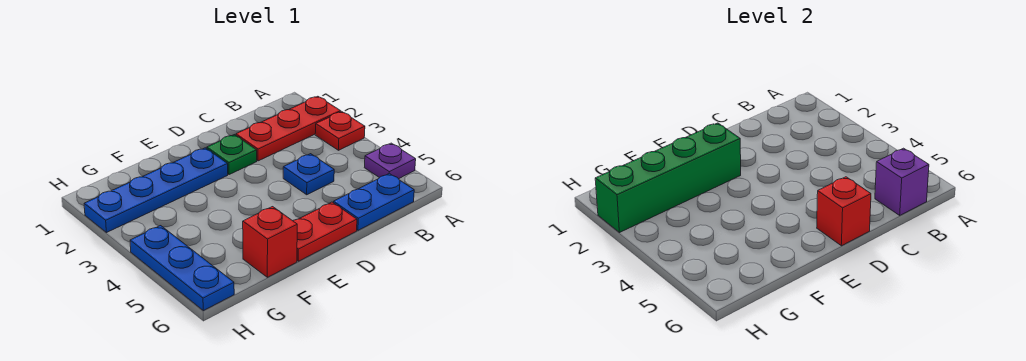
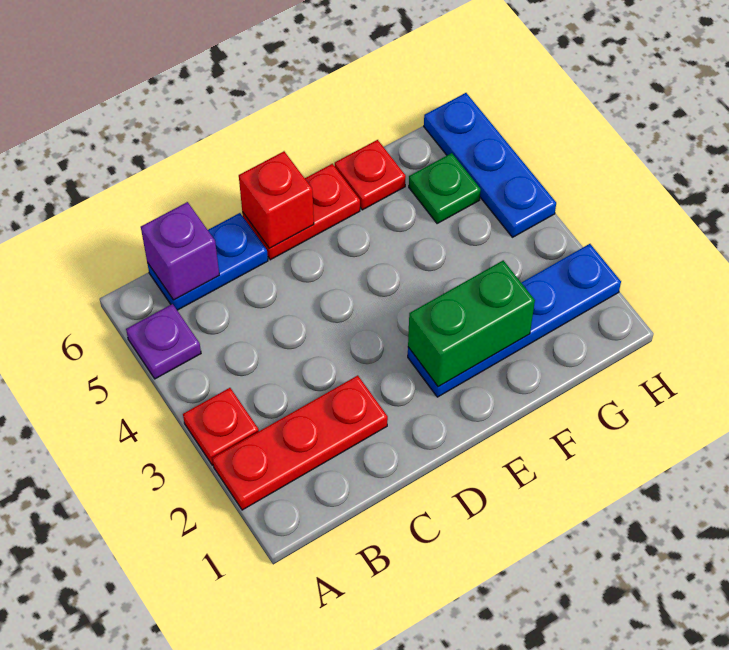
blue plate C4 level 1 -> none
green plate D2 level 1 -> green plate G5 level 1
green brick E2:H2 level 2 -> green brick E2:F2 level 2
red brick F6 level 1 -> red plate F6 level 1

